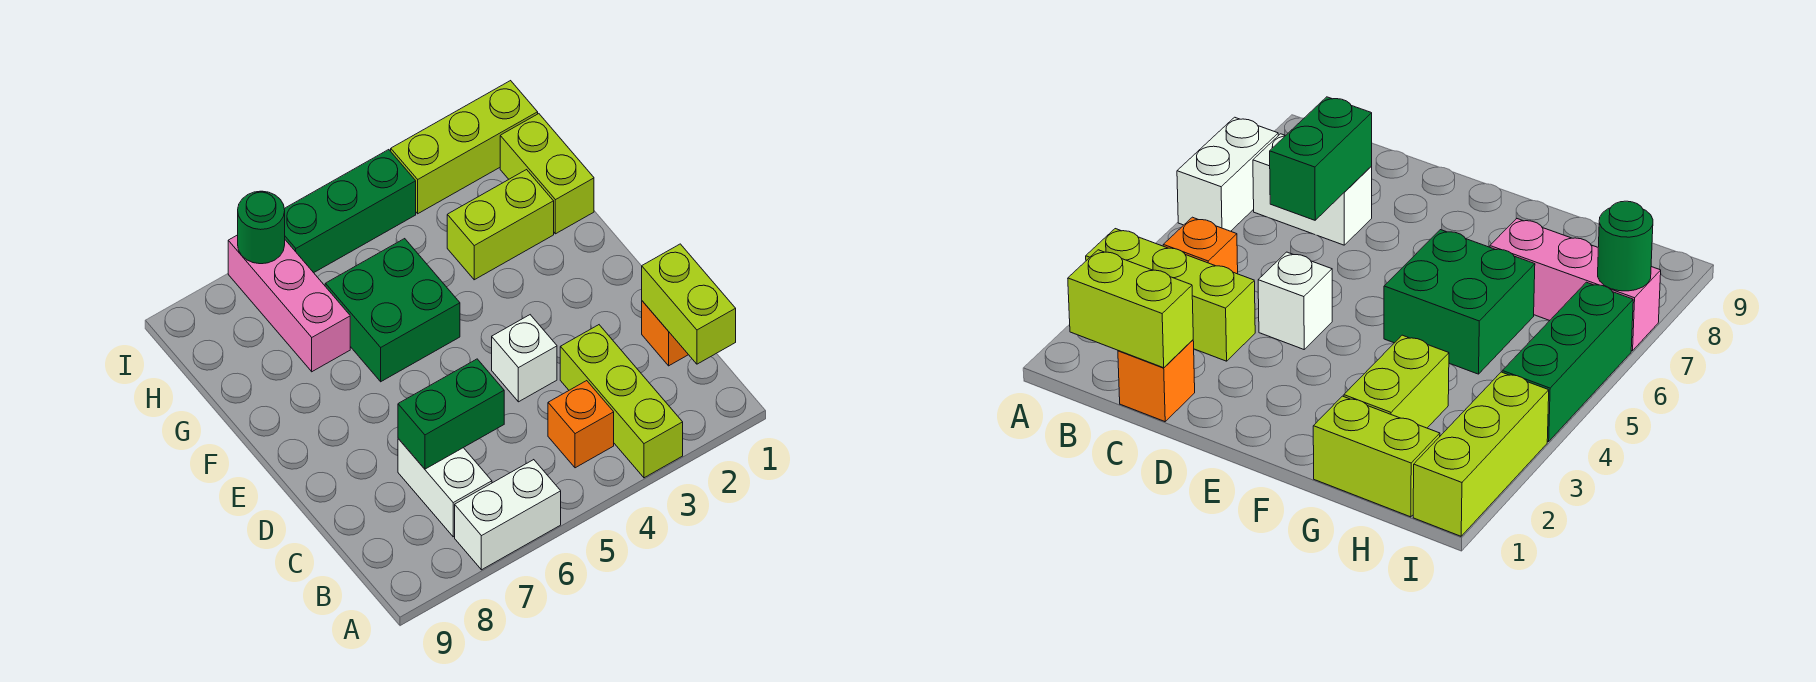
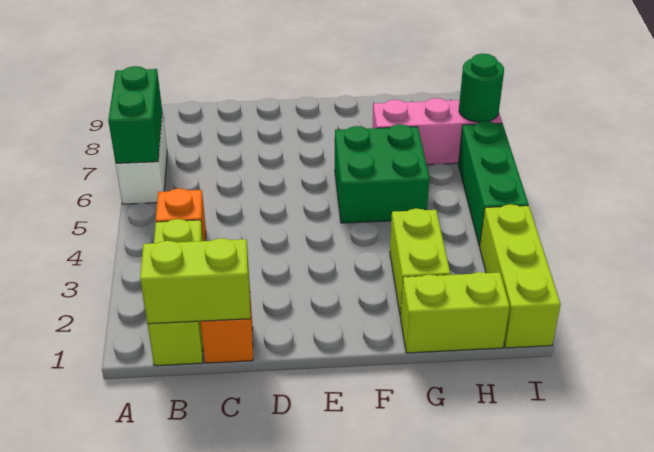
lime brick A3:C3 level 1 -> lime brick B1:B3 level 1
white brick B7:C7 level 1 -> none
green brick C6:C7 level 2 -> green brick A6:A7 level 2
white brick D4 level 1 -> none

